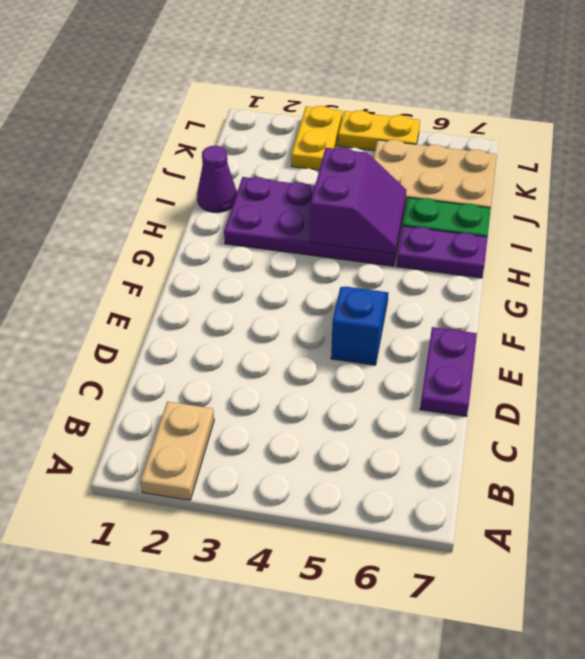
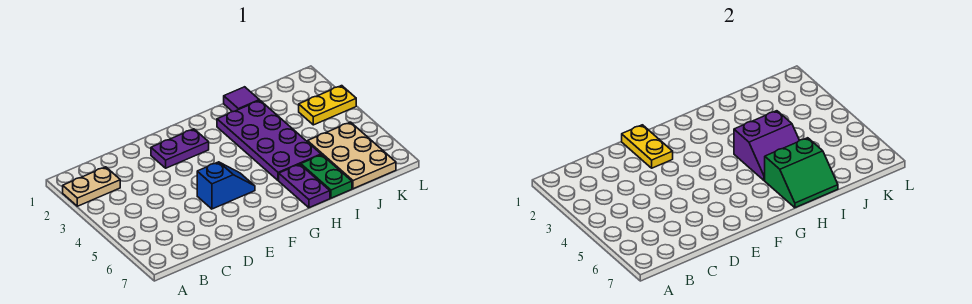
purple plate D7:E7 level 1 -> purple plate E2:F2 level 1
none -> green slope H6:I7 level 2 top 6
purple cone I1 level 1 -> purple tile I1 level 1
yellow plate L4:L5 level 1 -> yellow plate E1:E2 level 2

